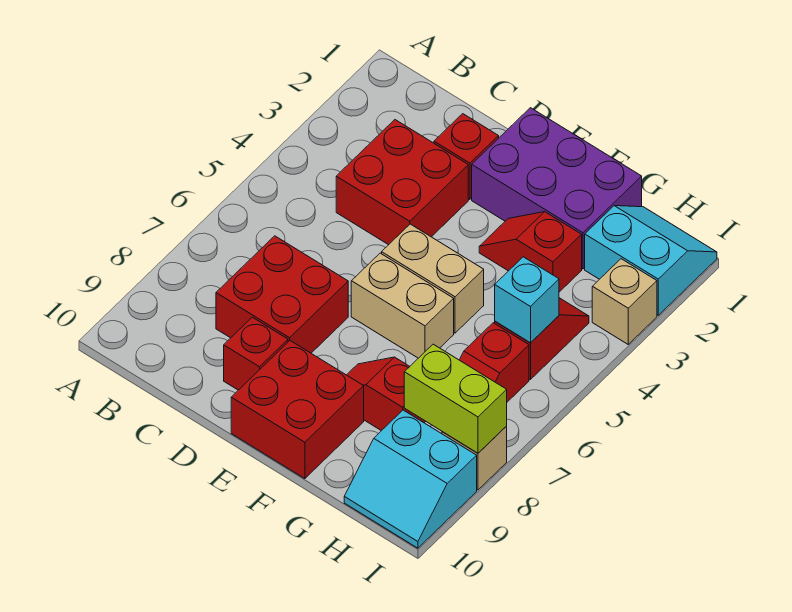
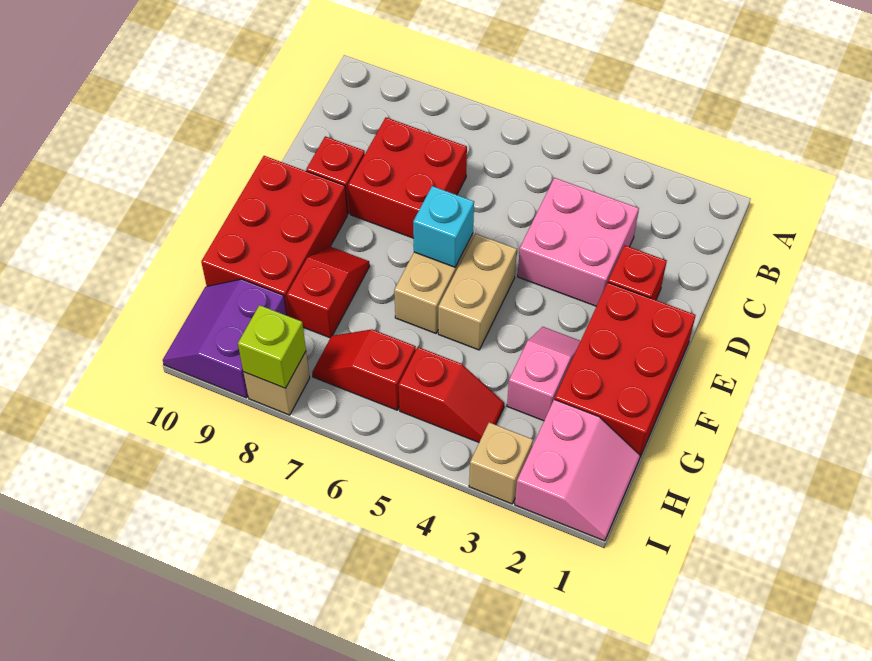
red brick C3:D4 level 1 -> pink brick C3:D4 level 1
purple brick E1:G2 level 1 -> red brick E1:G2 level 1
red brick E9:F10 level 1 -> red brick E9:G10 level 1
red slope F3:G3 level 1 top G -> pink slope F3:G3 level 1 top G
cyan slope H1:I2 level 1 top 2 -> pink slope H1:I2 level 1 top 2
cyan brick H5 level 2 -> cyan brick E6 level 2
lime brick H8:I8 level 2 -> lime brick I8 level 2
cyan slope H9:I10 level 1 top 9 -> purple slope H9:I10 level 1 top 9

